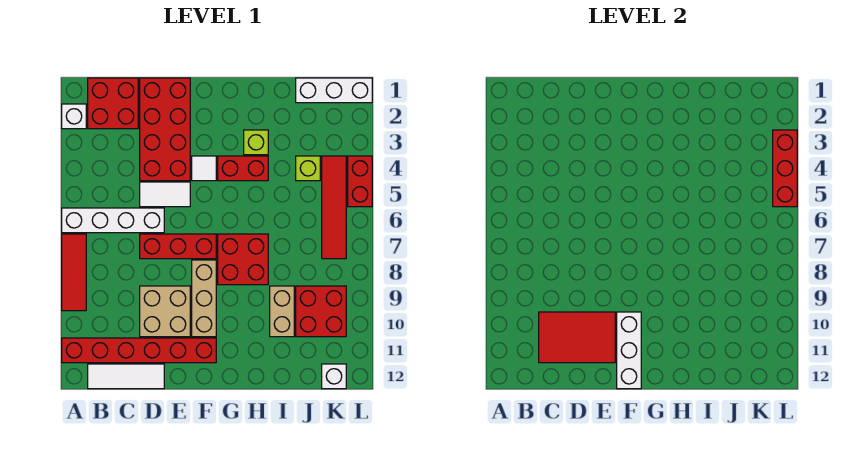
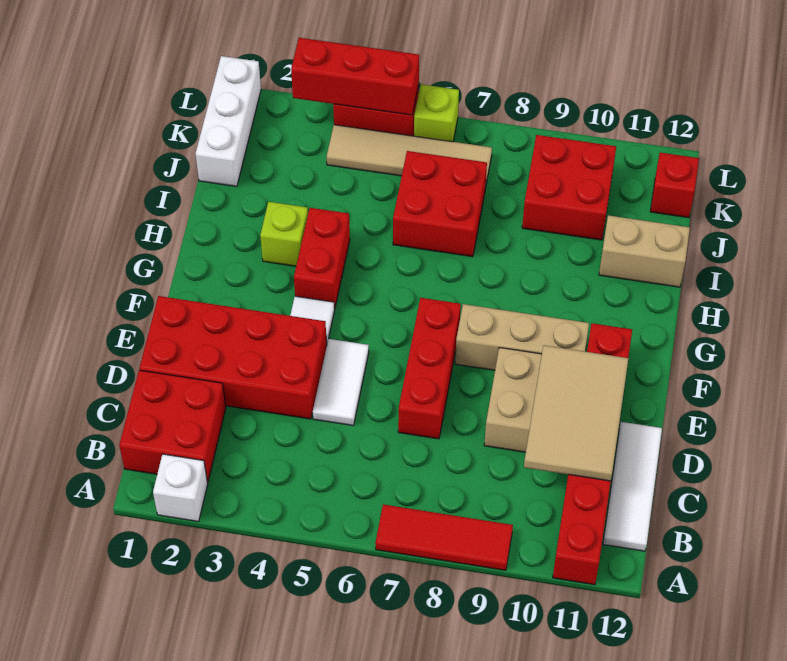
white brick A6:D6 level 1 -> none
red tile C10:E11 level 2 -> tan tile C10:E11 level 2
white brick F10:F12 level 2 -> none
red brick G7:H8 level 1 -> red brick I6:J7 level 1
tan brick I9:I10 level 1 -> tan brick I11:I12 level 1
lime brick J4 level 1 -> lime brick L6 level 1
red tile K4:K7 level 1 -> tan tile K4:K7 level 1
white brick K12 level 1 -> red brick K12 level 1

